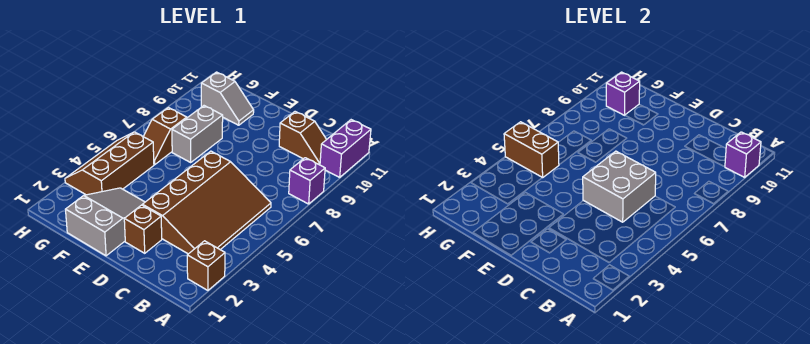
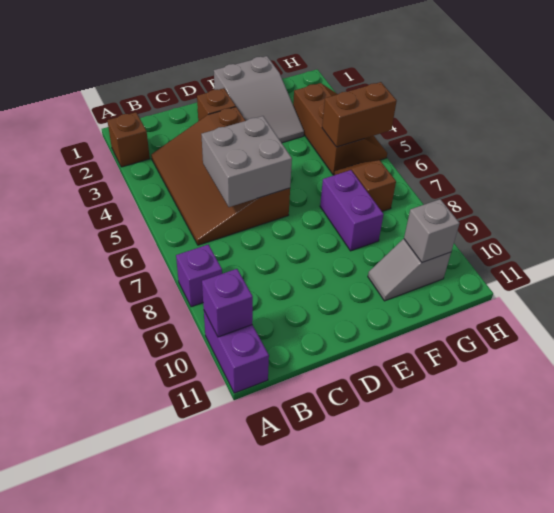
brown slope B10:C10 level 1 top C -> none
grey brick F7:F8 level 1 -> purple brick F7:F8 level 1
purple brick G10 level 2 -> grey brick G10 level 2

